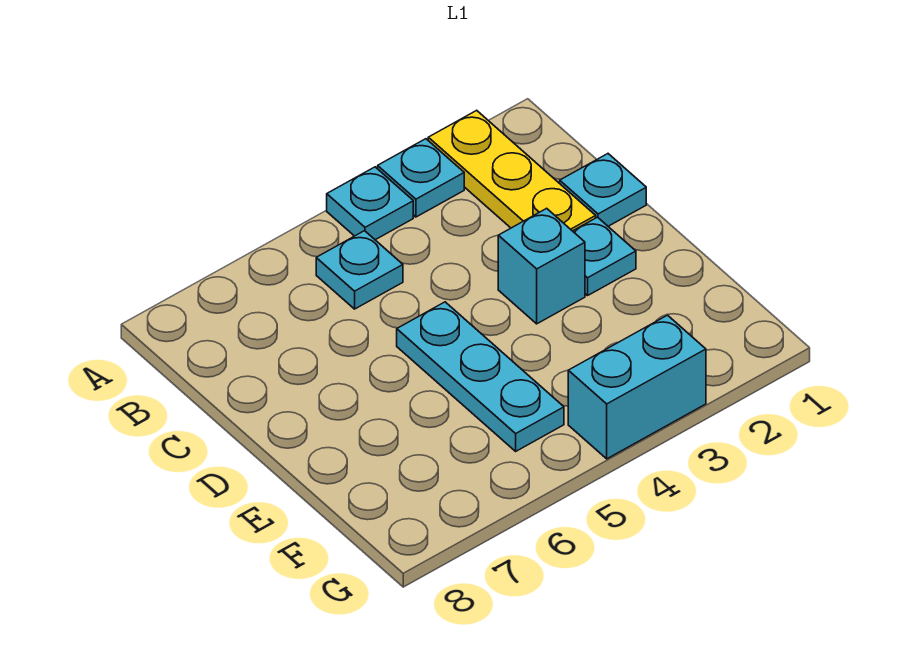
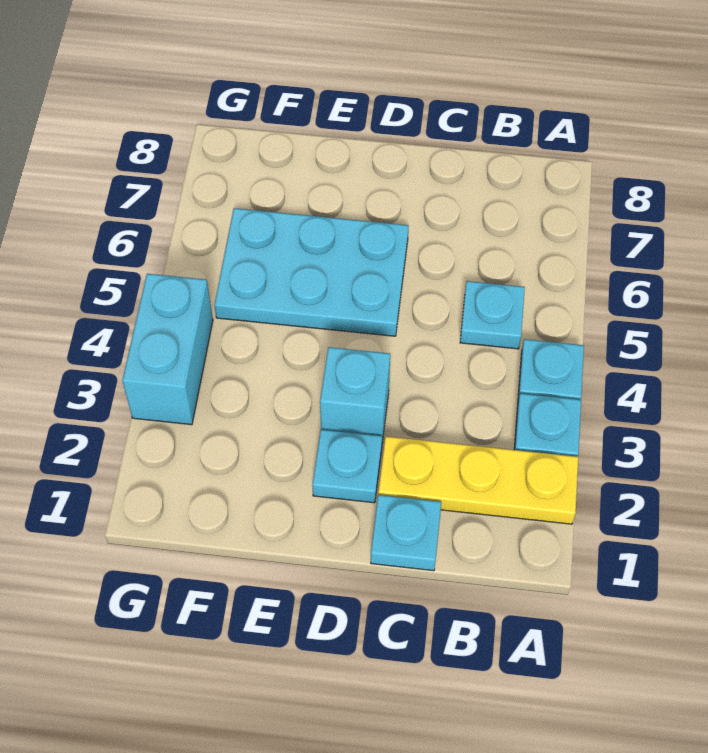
cyan plate D5:F5 level 1 -> cyan plate D5:F6 level 1

